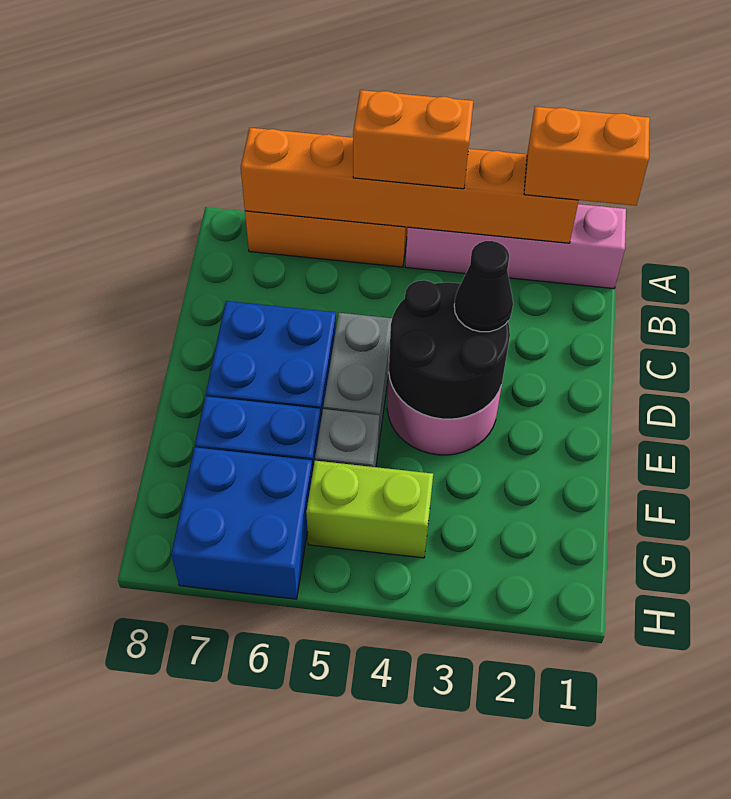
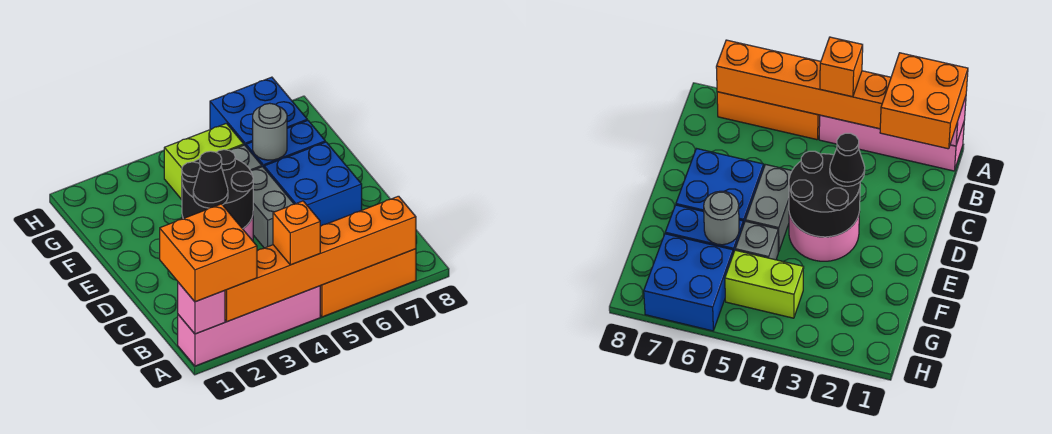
none -> pink brick A1 level 2
orange brick A1:A2 level 3 -> orange brick A1:B2 level 3
orange brick A4:A5 level 3 -> orange brick A4 level 3
none -> grey round brick F6 level 2

